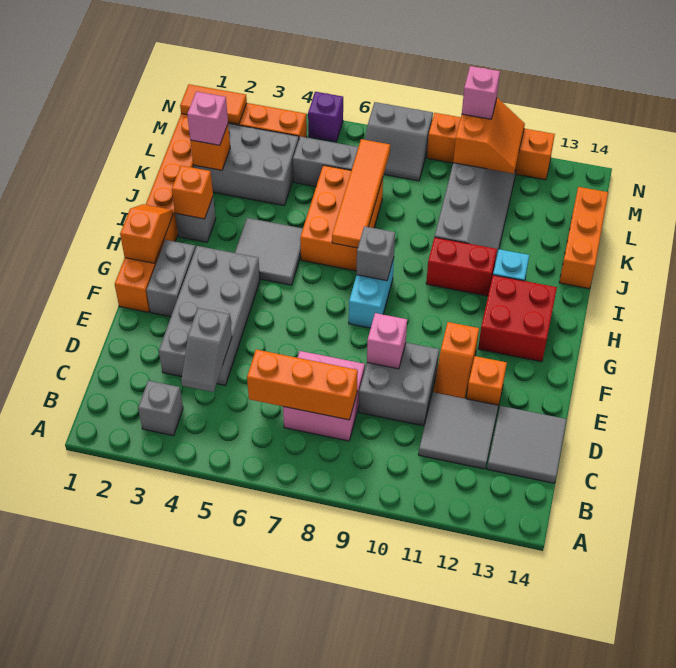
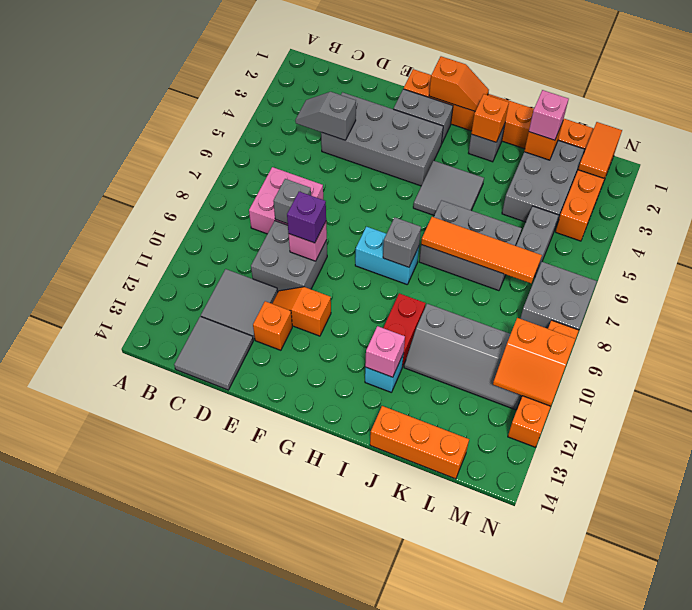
grey brick B3 level 1 -> grey brick D8 level 2
orange brick C6:C8 level 2 -> none
red brick G12:H13 level 1 -> none
orange brick I6:K7 level 1 -> grey brick I6:K7 level 1
grey slope M7:N8 level 1 top N -> grey brick M7:N8 level 1
purple brick N5 level 1 -> purple brick E9 level 3
pink brick N10 level 3 -> pink brick I12 level 2

